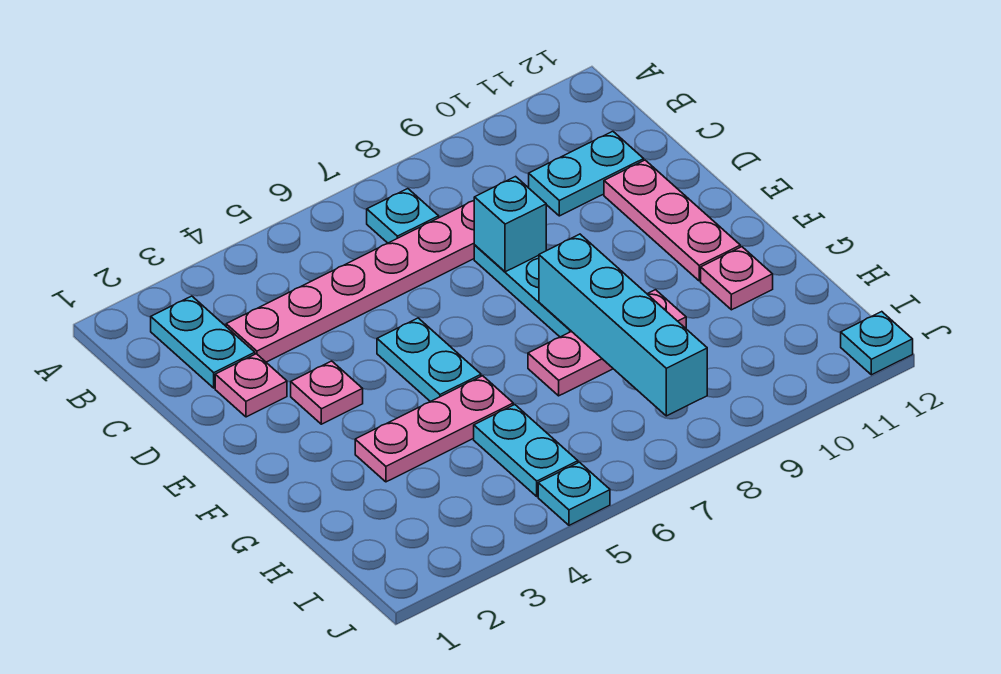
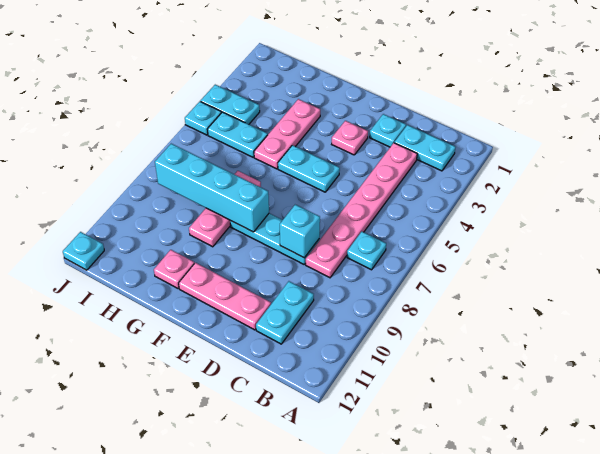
pink plate D2 level 1 -> cyan plate D2 level 1
none -> cyan plate I4:J4 level 1

